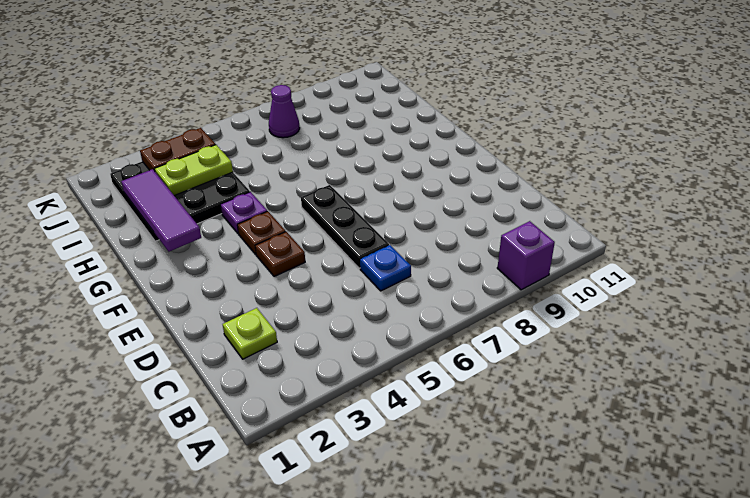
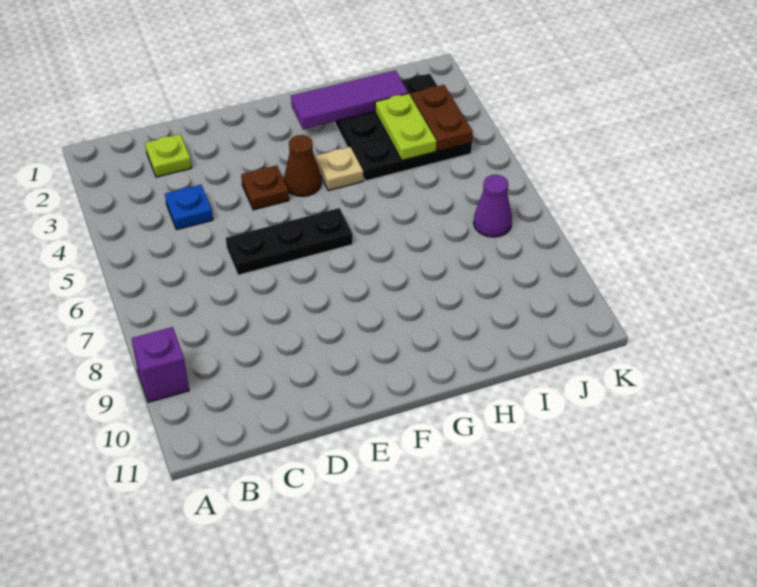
blue plate C6 level 1 -> blue plate C4 level 1
brown plate F4 level 1 -> brown cone F4 level 1
purple plate G4 level 1 -> tan plate G4 level 1

